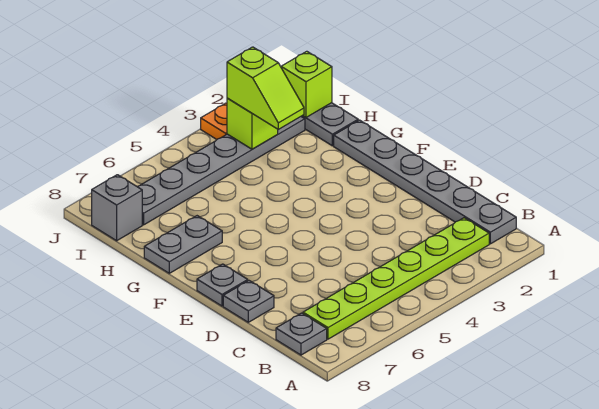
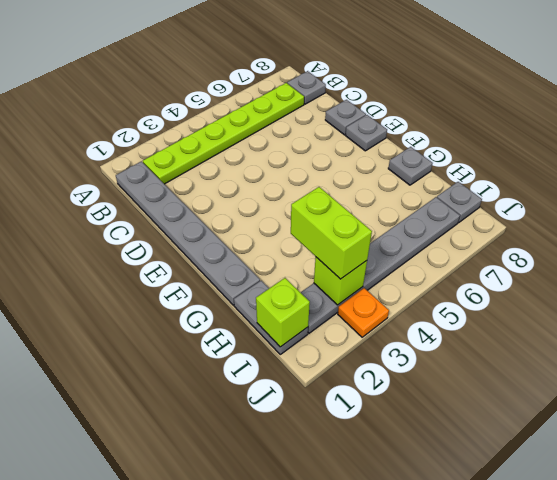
grey plate G7:G8 level 1 -> grey plate G8 level 1
lime slope H3:I3 level 3 top I -> lime brick H3:I3 level 3
grey brick I8 level 1 -> grey plate I8 level 1

